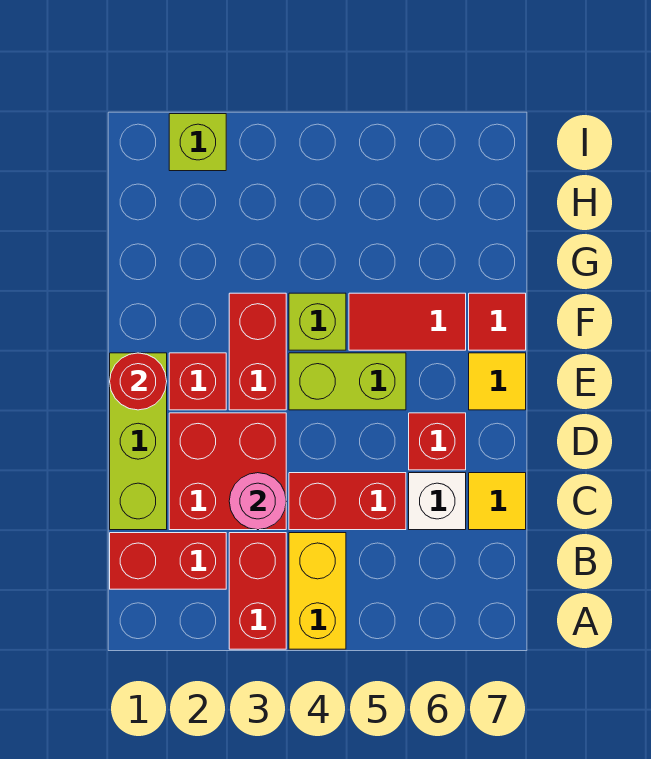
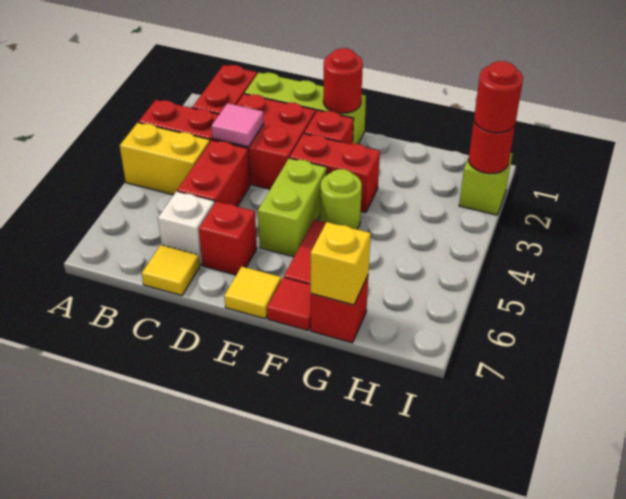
pink round brick C3 level 2 -> pink tile C3 level 2
lime brick F4 level 1 -> lime round brick F4 level 1
none -> red brick G7 level 1
none -> yellow brick G7 level 2
none -> red round brick I2 level 2
none -> red round brick I2 level 3

